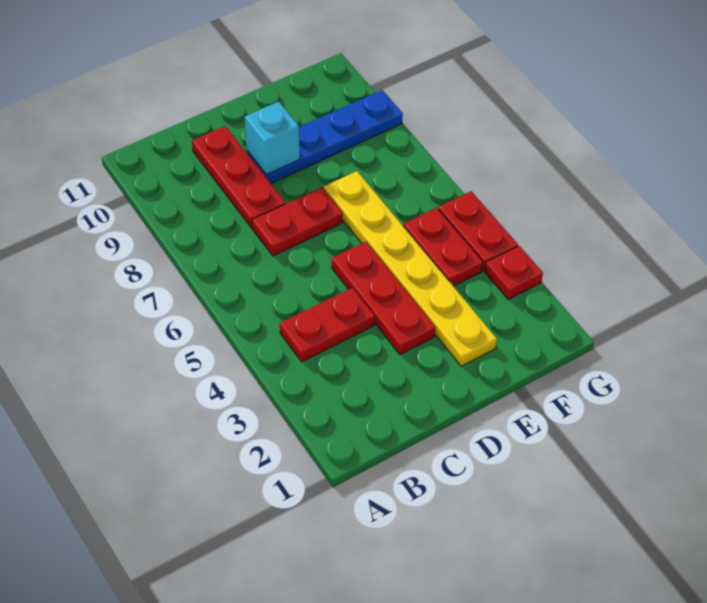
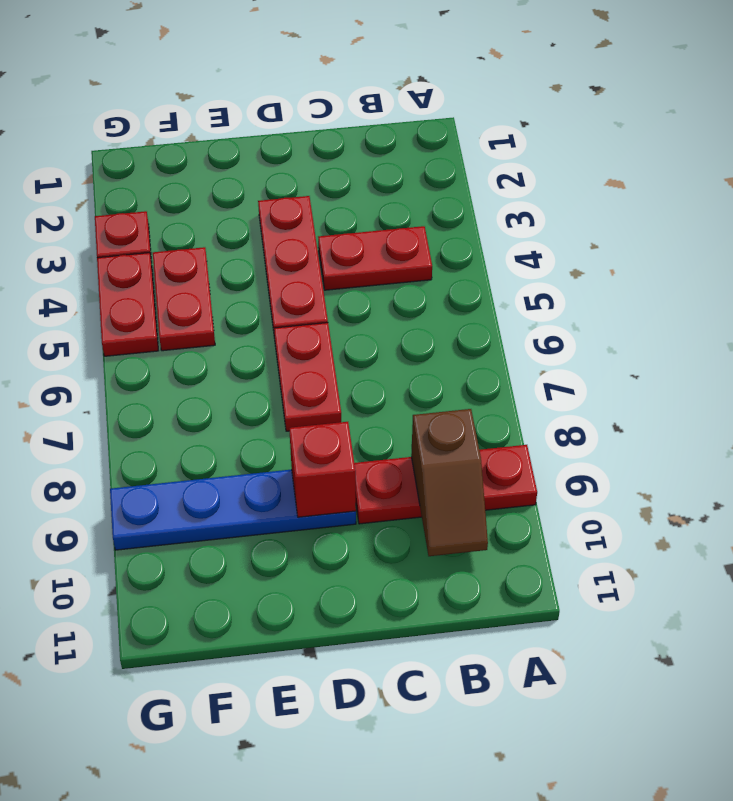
none -> brown slope B9:B10 level 2 top 9
red plate C7:D7 level 1 -> red plate D6:D7 level 1
red plate C8:C10 level 1 -> red plate A9:C9 level 1
cyan brick D9 level 2 -> red brick D9 level 2
yellow plate E2:E7 level 1 -> none

